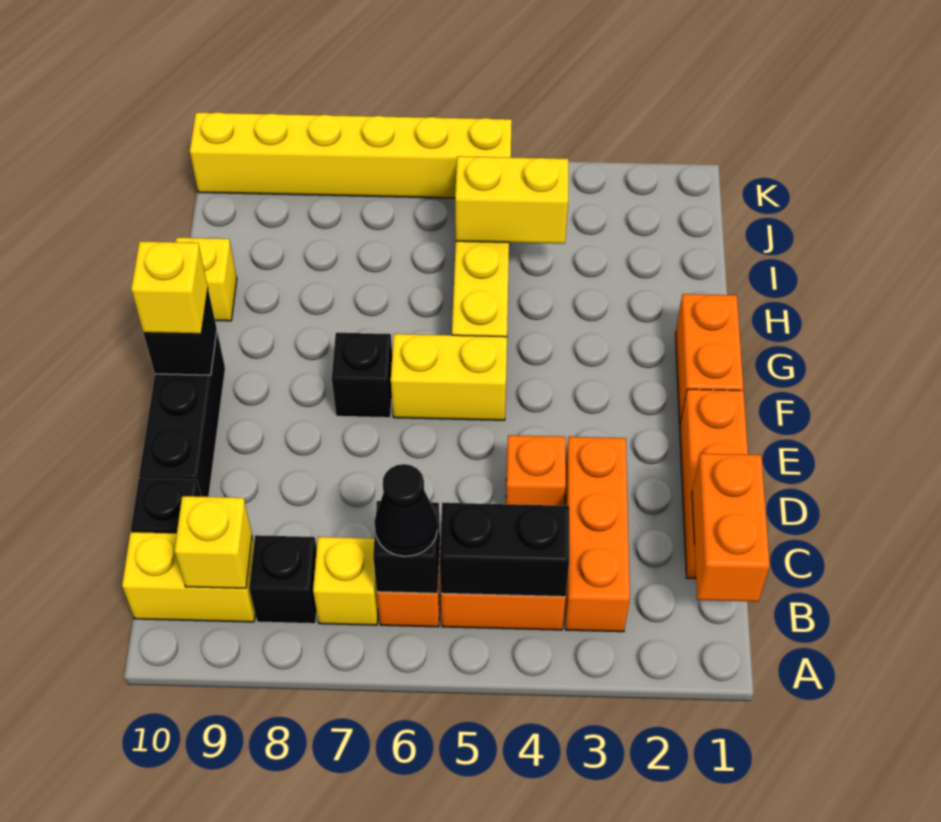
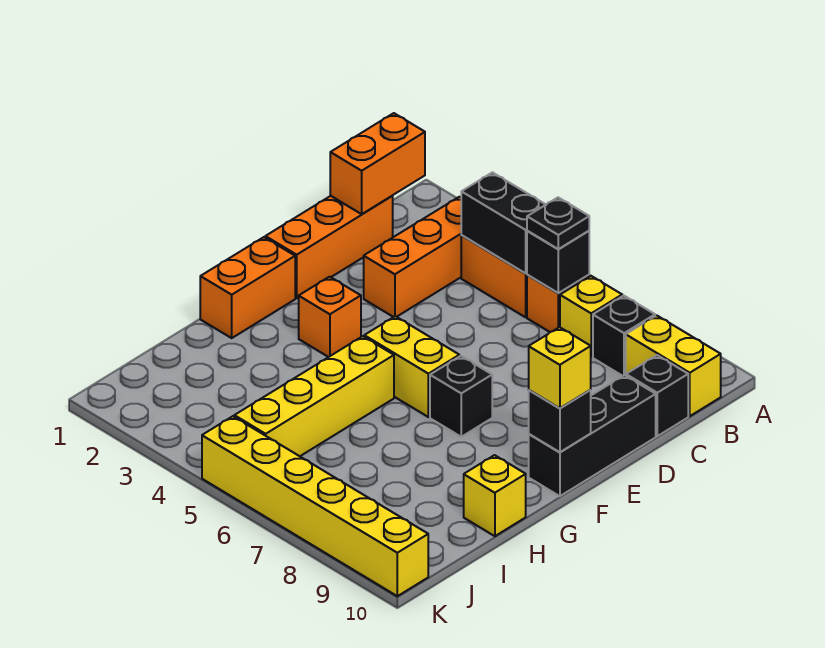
black cone B6 level 3 -> black plate B6 level 3
yellow brick B9 level 2 -> none
orange brick D4 level 1 -> orange brick F3 level 1
yellow brick I4:I5 level 2 -> none

